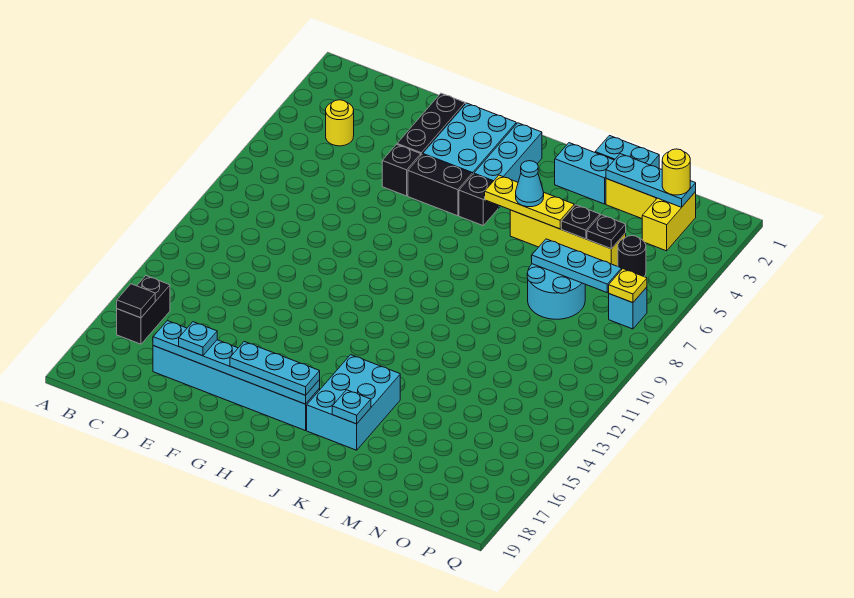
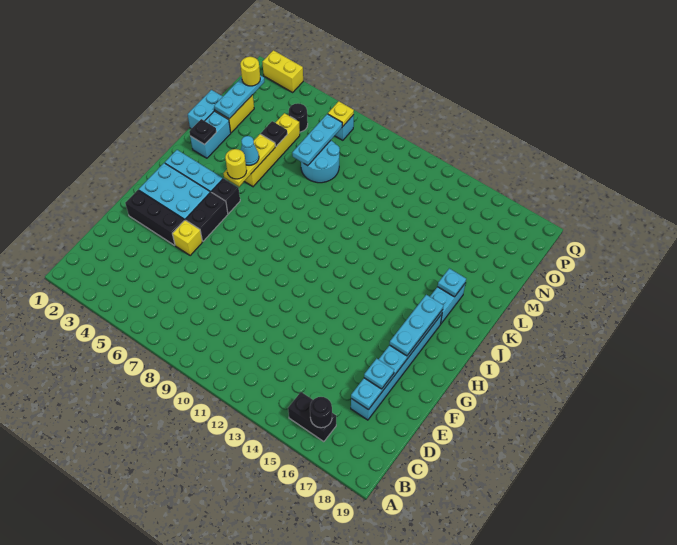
black tile B16 level 2 -> black round brick B16 level 2
yellow round brick C4 level 1 -> yellow round brick J5 level 3
black brick F5 level 1 -> yellow brick F5 level 1
cyan brick J15:K17 level 1 -> cyan brick J17:K17 level 1
black plate N5 level 2 -> black plate K2 level 2
yellow brick O2:O3 level 1 -> yellow brick Q2:Q3 level 1

